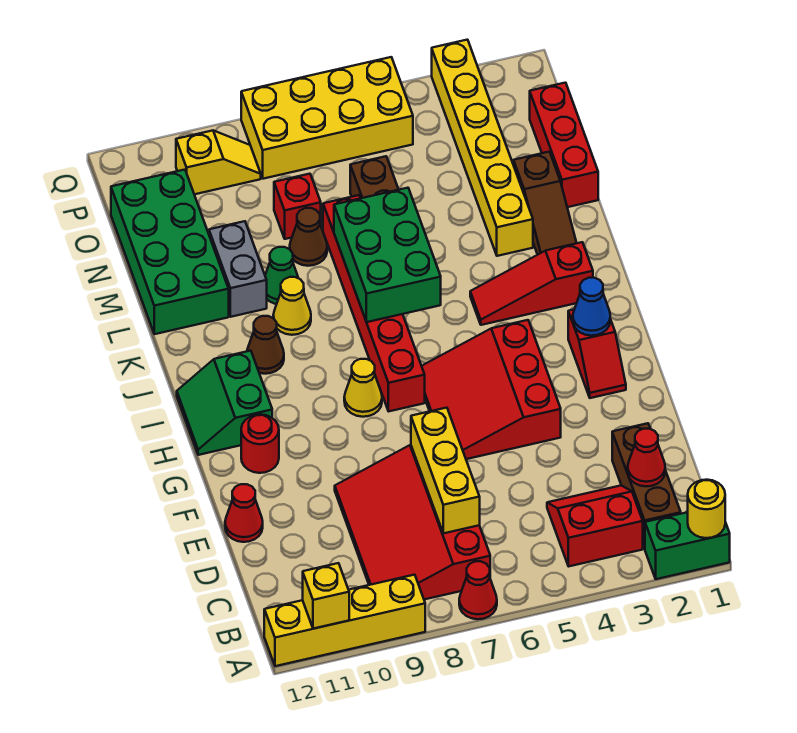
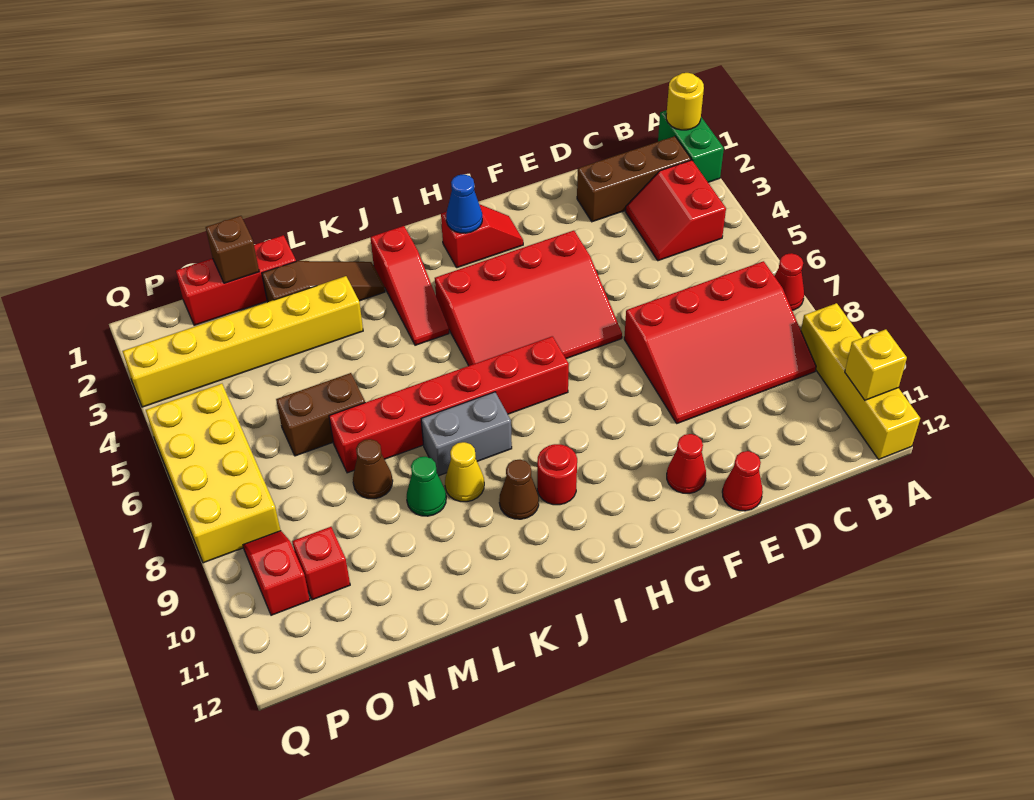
red cone C2 level 2 -> red cone F11 level 1
yellow brick C7:E7 level 2 -> none
red slope F4:H6 level 1 top 4 -> red slope F4:I6 level 1 top 4
red round brick G11 level 1 -> red round brick I10 level 1
yellow cone H8 level 1 -> none
green slope H11:I12 level 1 top 11 -> none
green brick J6:L7 level 2 -> none
grey brick L10:M10 level 1 -> grey brick J8:K8 level 1
green brick L11:O12 level 1 -> none
none -> brown brick N1 level 2
red brick N8 level 1 -> red brick O10 level 1
yellow slope P9:P10 level 1 top 10 -> red slope P9:P10 level 1 top 10

